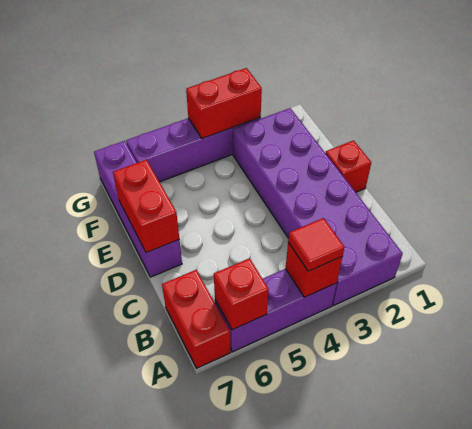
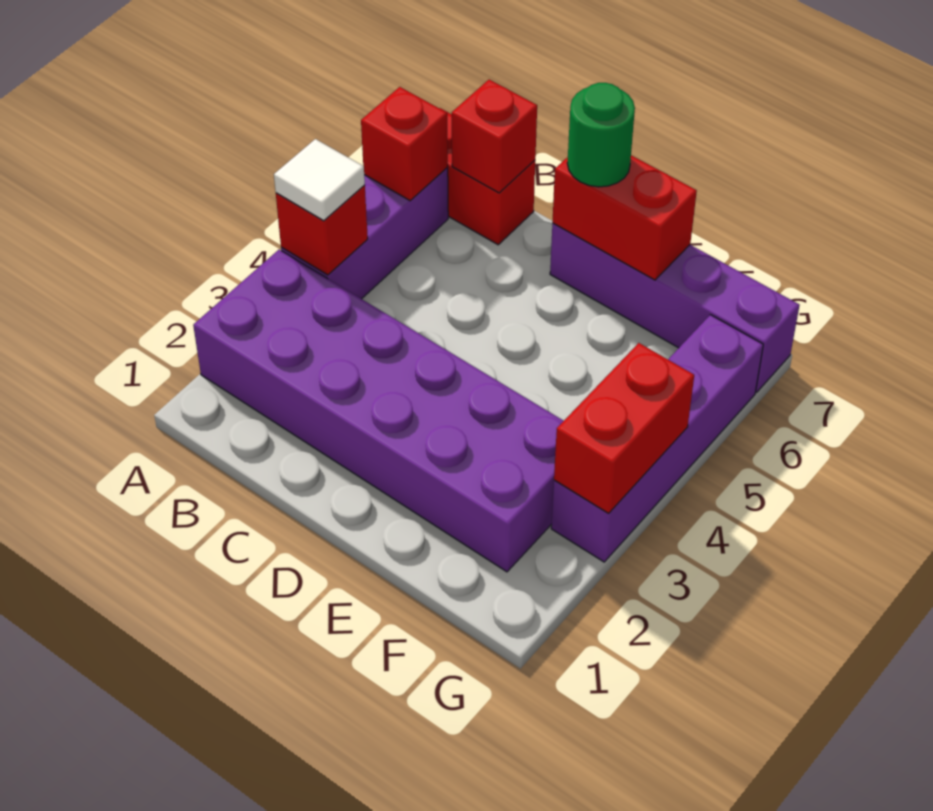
red tile A4 level 3 -> white tile A4 level 3
red brick D1 level 1 -> red brick B7 level 2
none -> green round brick D7 level 3

